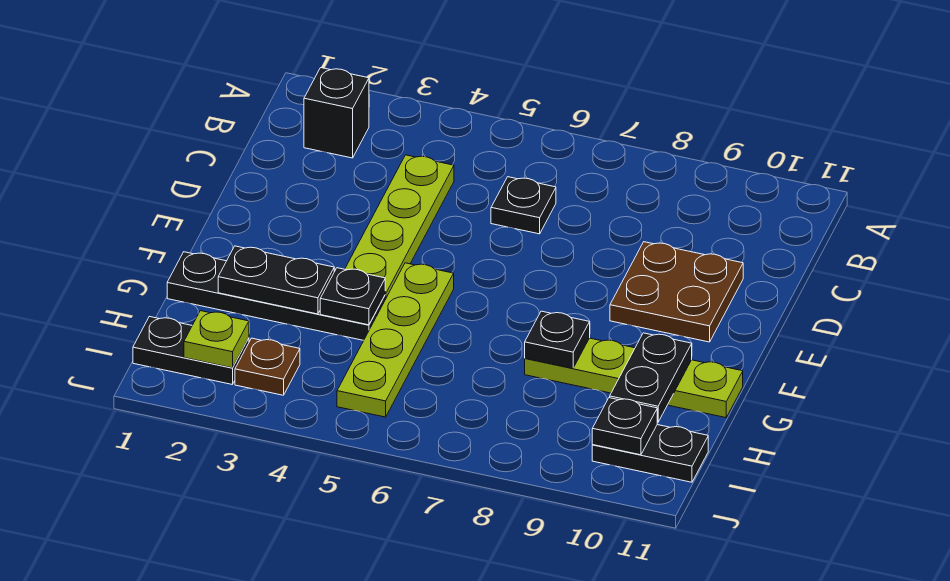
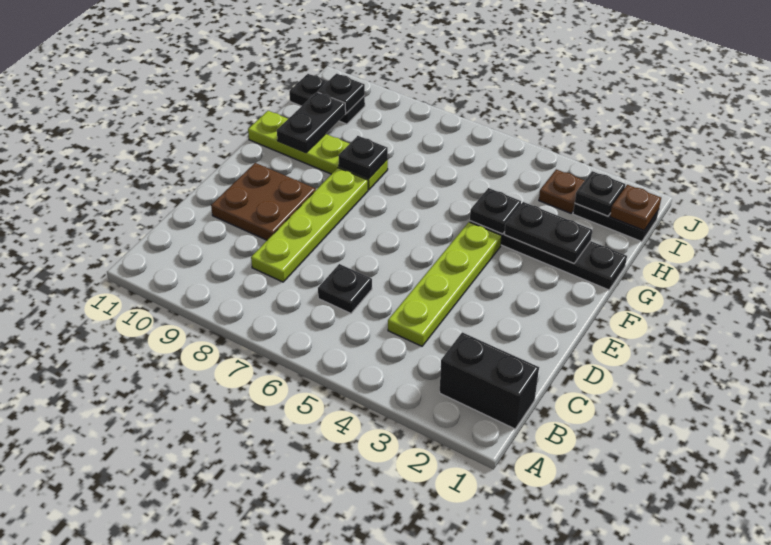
black brick B2 level 1 -> black brick B1:B2 level 1
lime plate F5:I5 level 1 -> lime plate C8:F8 level 1
none -> brown plate I1 level 2
lime plate I2 level 2 -> black plate I2 level 2

